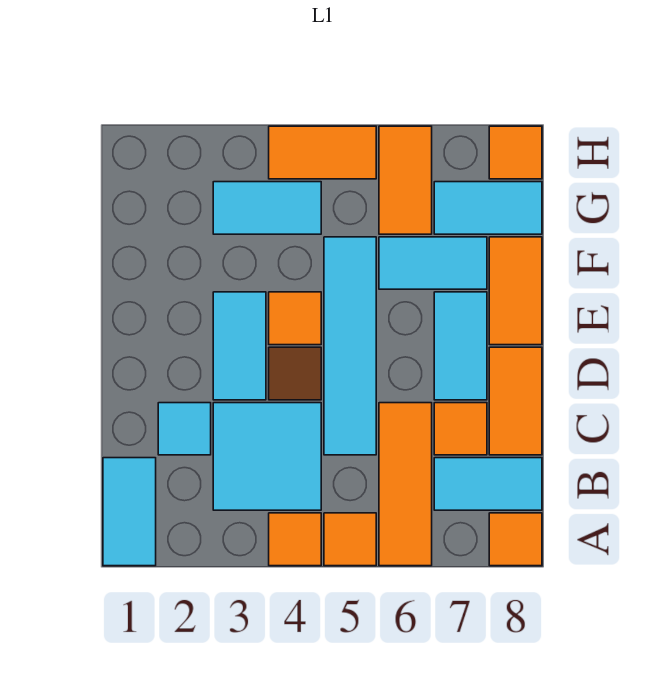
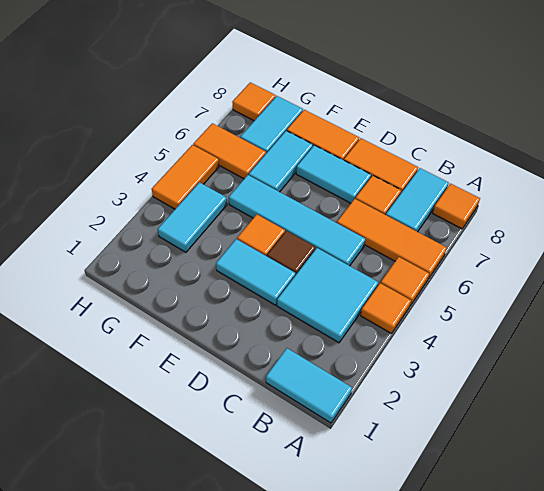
cyan tile C2 level 1 -> none

